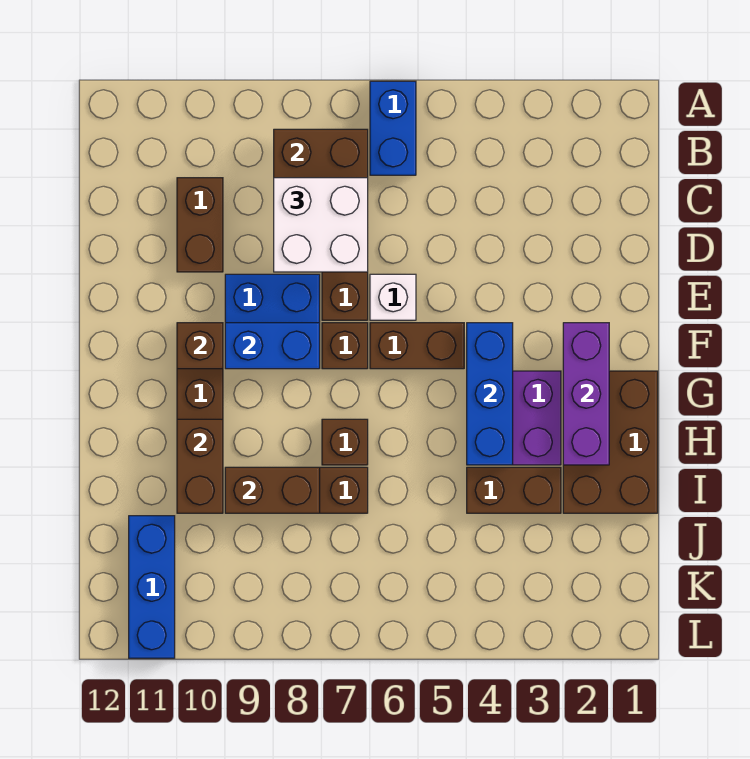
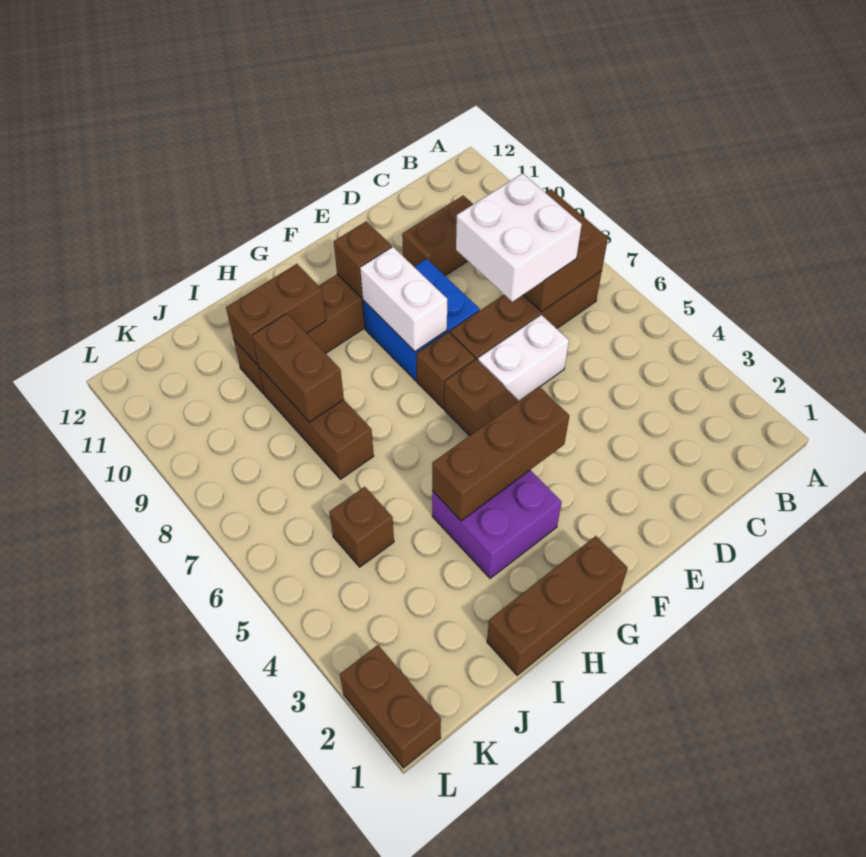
blue brick A6:B6 level 1 -> none
white brick E6 level 1 -> white brick D6:E6 level 1
purple brick F2:H2 level 2 -> none
blue brick F4:H4 level 2 -> brown brick F4:H4 level 2
blue brick F8:F9 level 2 -> white brick F8:F9 level 2
brown brick G1:I2 level 1 -> brown brick G1:I1 level 1
brown brick H7 level 1 -> brown brick J5 level 1
brown brick I3:I4 level 1 -> brown brick L1:L2 level 1
blue brick J11:L11 level 1 -> none

